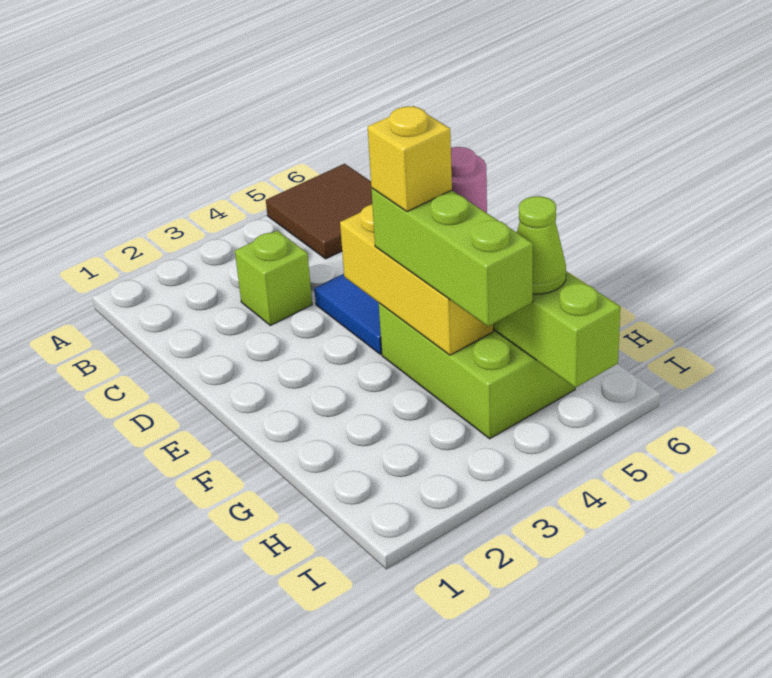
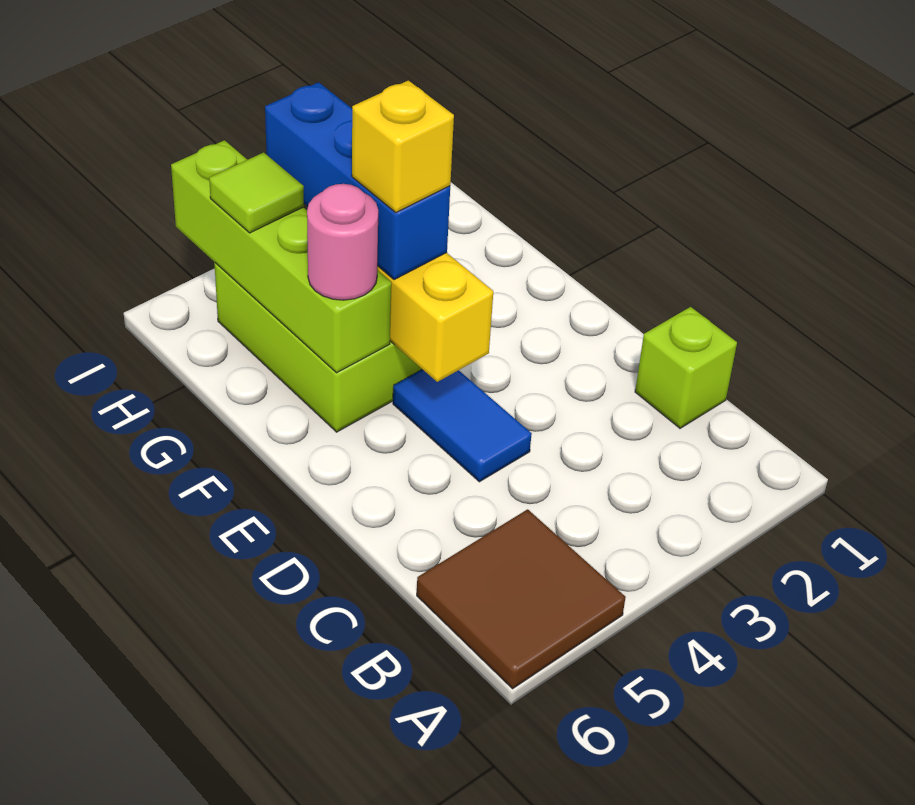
lime brick C3 level 1 -> lime brick C1 level 1
lime brick F4:H4 level 3 -> blue brick F4:H4 level 3
lime cone H5 level 3 -> lime tile H5 level 3

